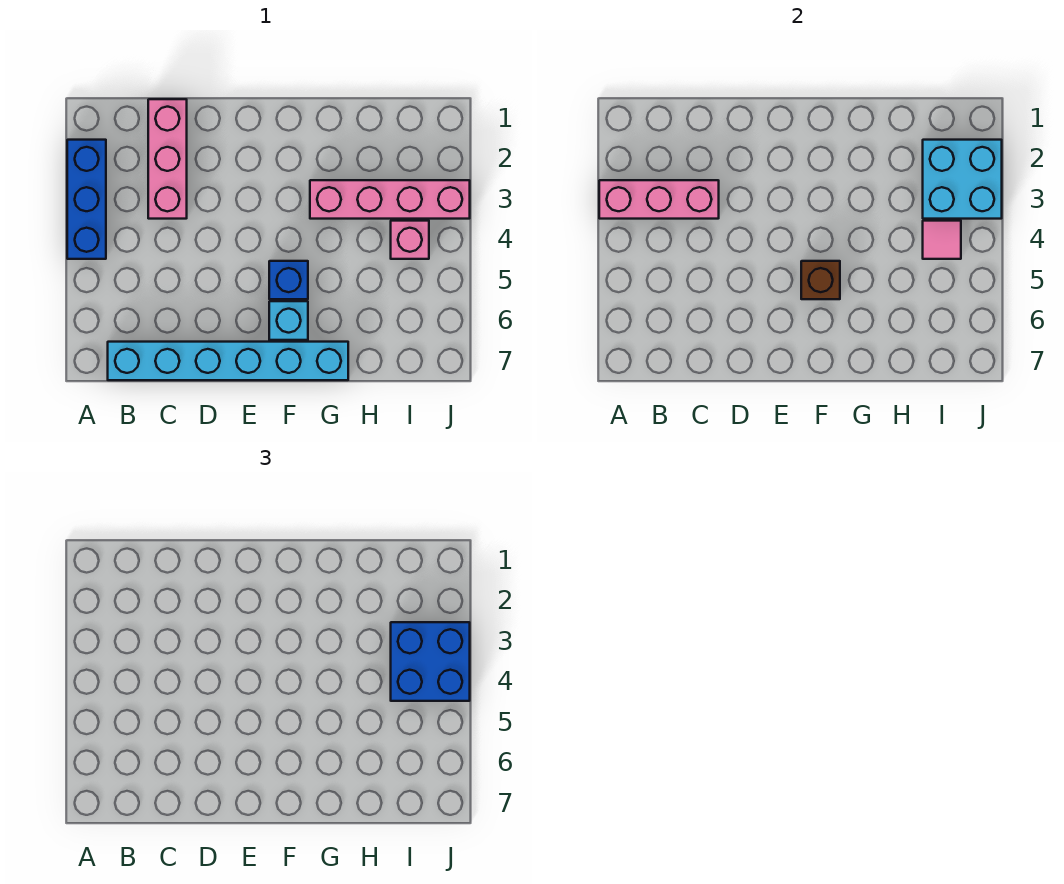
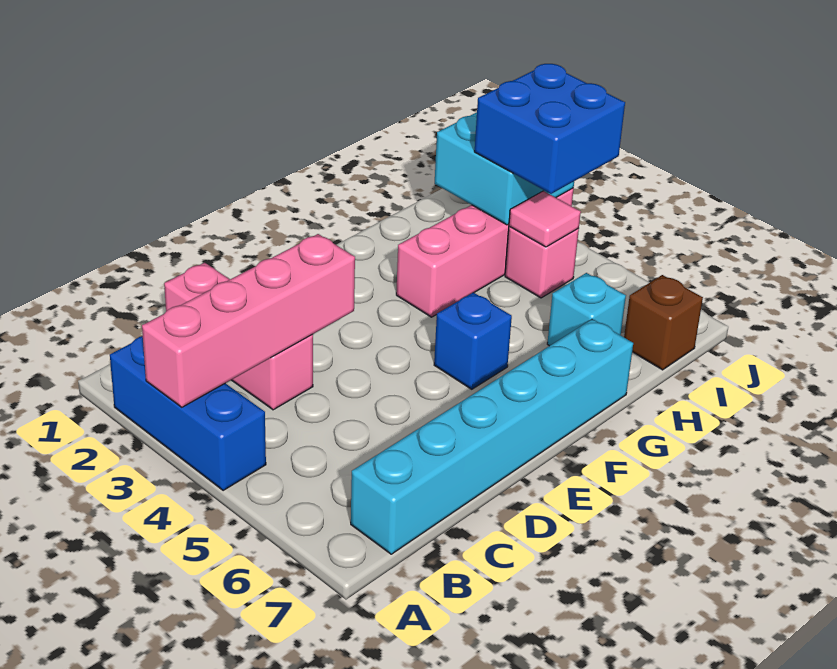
pink brick A3:C3 level 2 -> pink brick A3:D3 level 2
brown brick F5 level 2 -> brown brick I7 level 1
cyan brick F6 level 1 -> cyan brick H6 level 1

